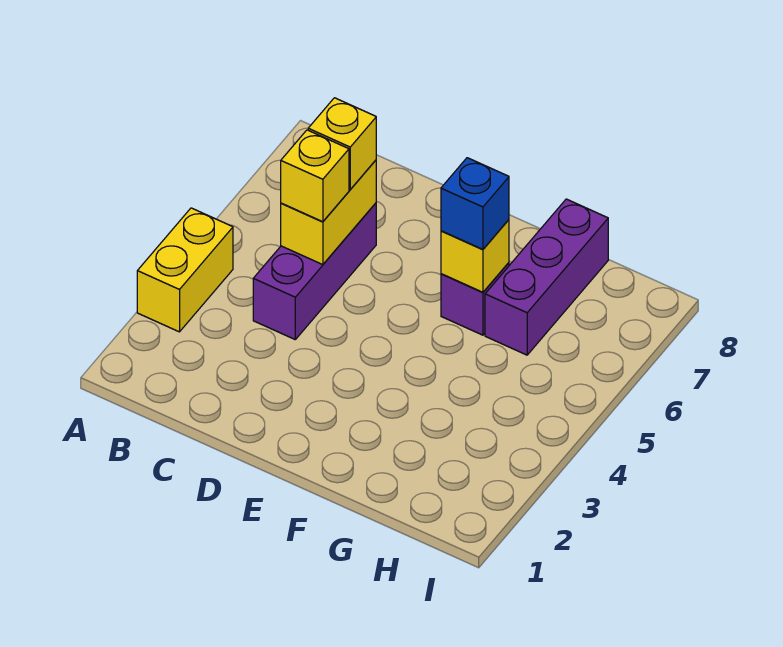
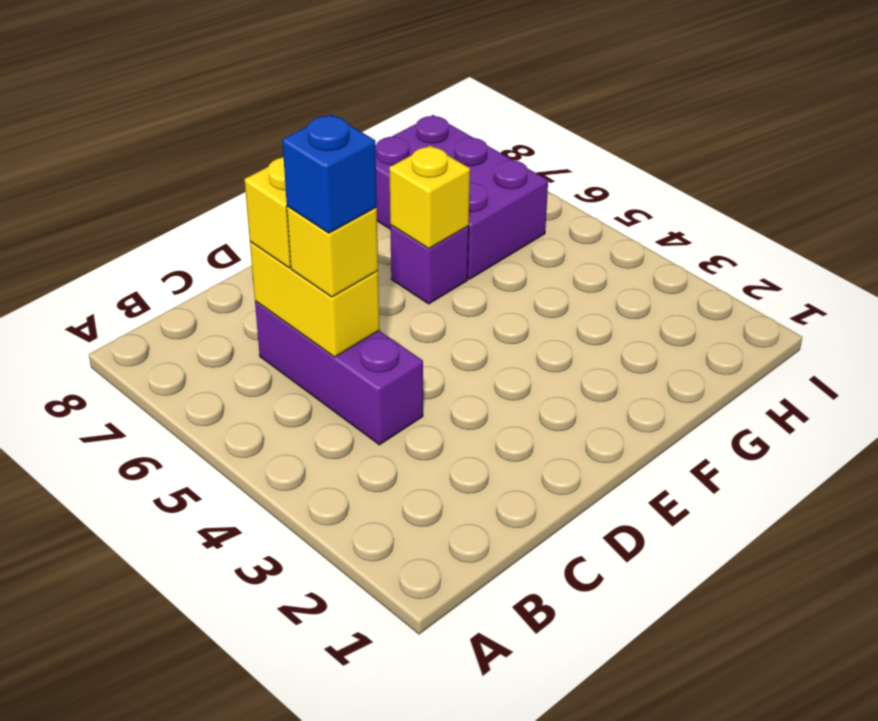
yellow brick A3:A4 level 1 -> none
blue brick F6 level 3 -> blue brick C5 level 4
purple brick G6:G8 level 1 -> purple brick G6:H8 level 1

